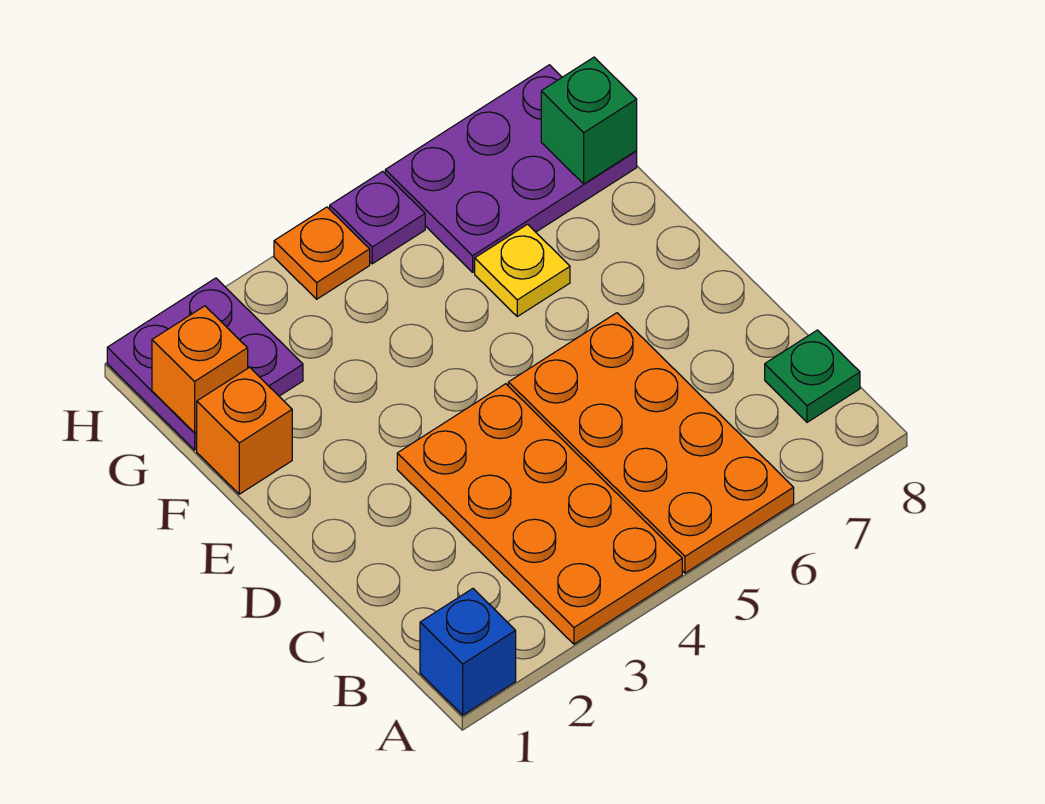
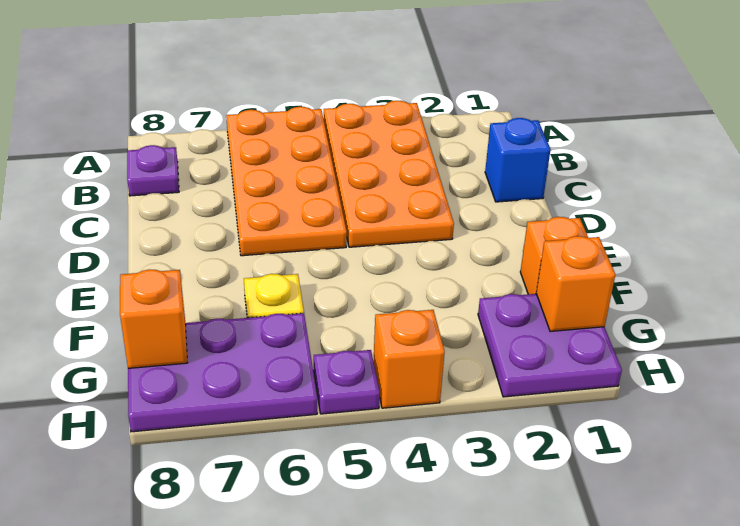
blue brick A1 level 1 -> blue brick C1 level 1
green plate B8 level 1 -> purple plate B8 level 1
green brick G8 level 2 -> orange brick G8 level 2
orange plate H4 level 1 -> orange brick H4 level 1

